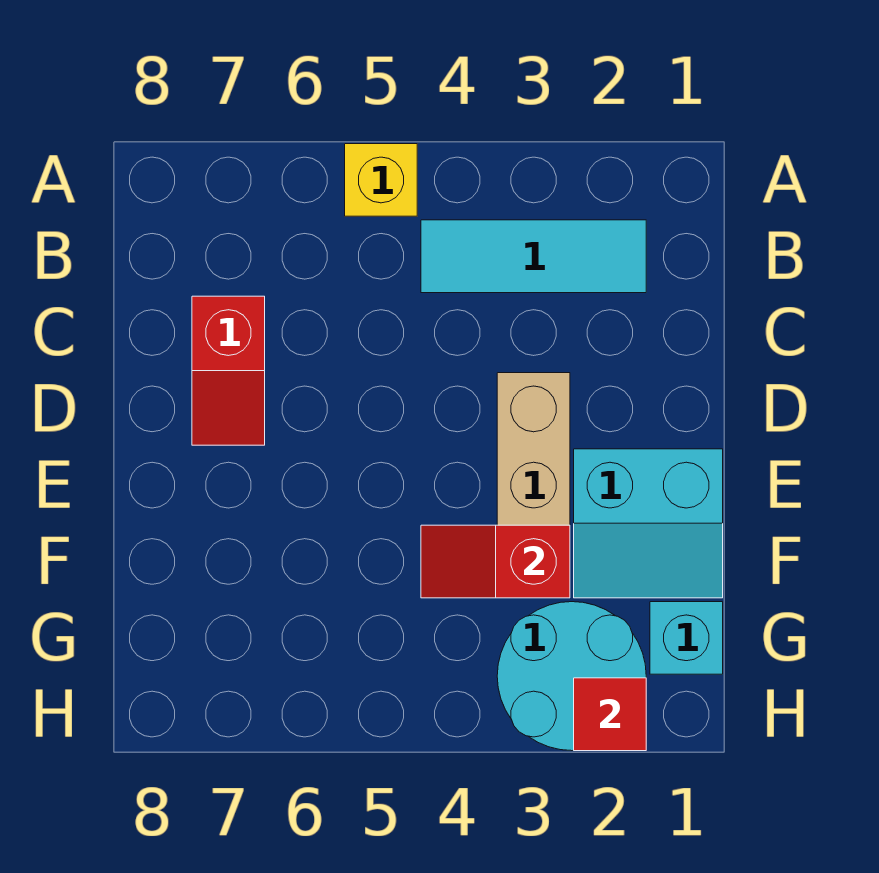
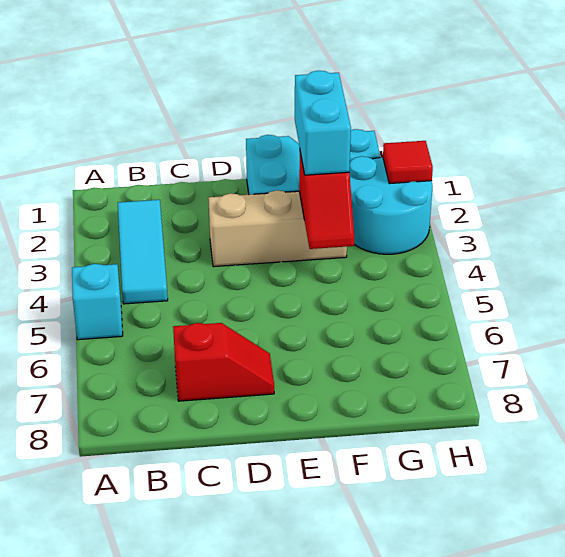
yellow brick A5 level 1 -> cyan brick A5 level 1
none -> cyan brick F2:F3 level 3

